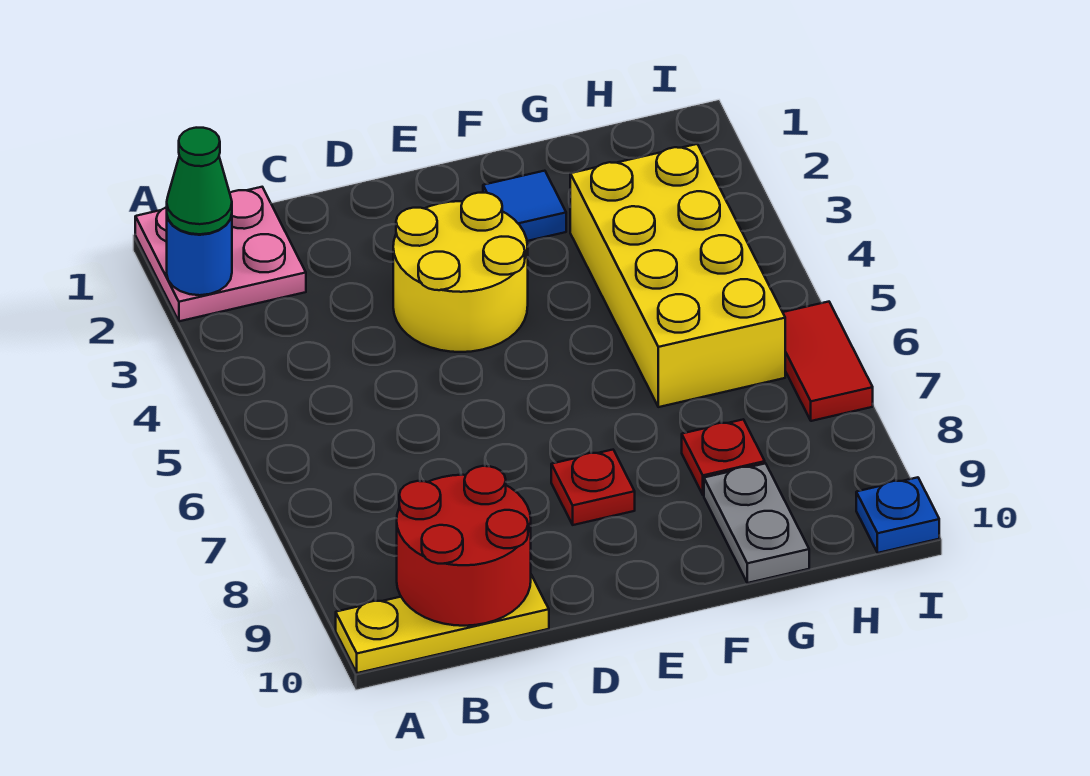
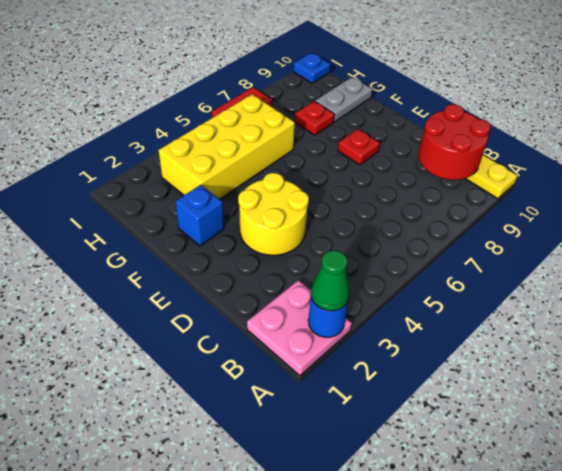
blue tile F2 level 1 -> blue brick F2 level 1

